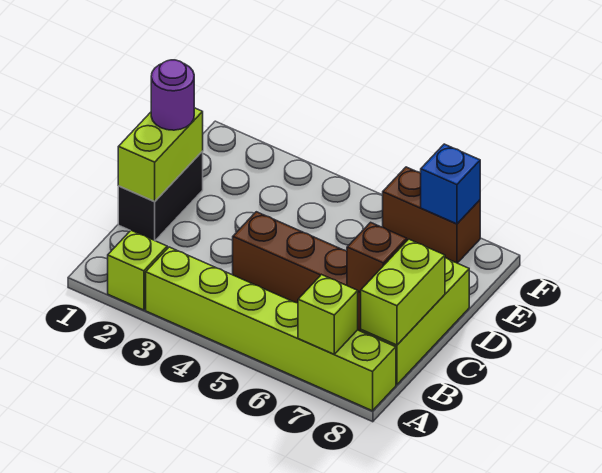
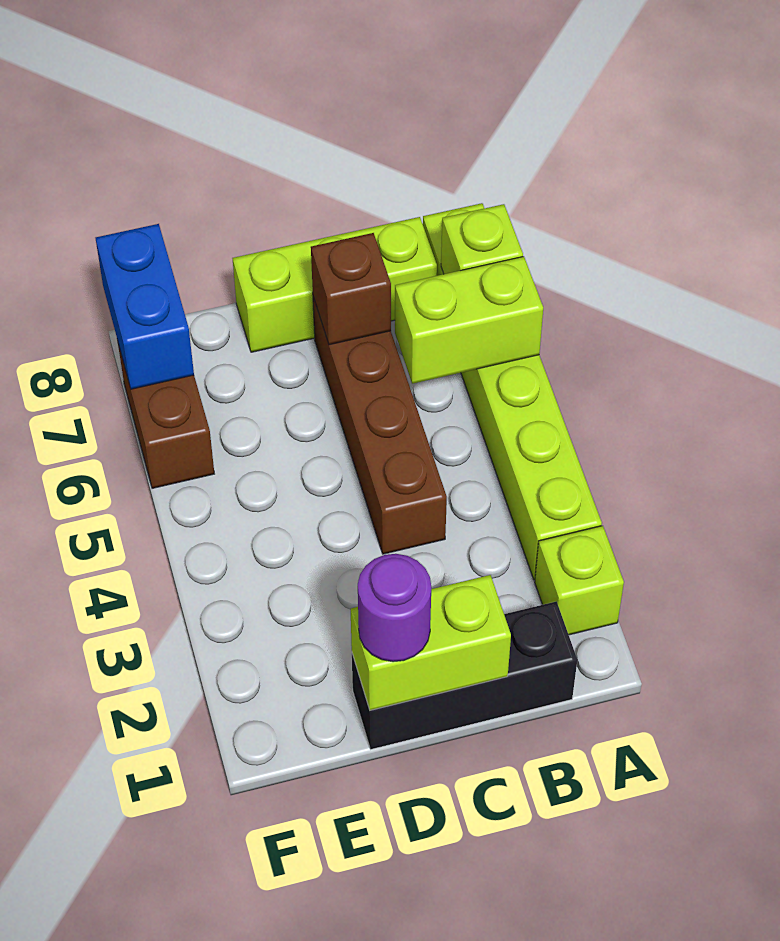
lime brick B8:C8 level 2 -> lime brick A6:B6 level 2
black brick C1:D1 level 1 -> black brick B1:D1 level 1
blue brick F7 level 2 -> blue brick F7:F8 level 2

